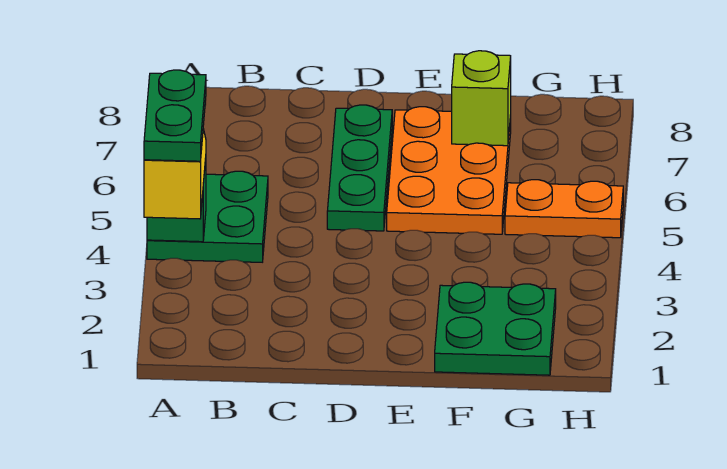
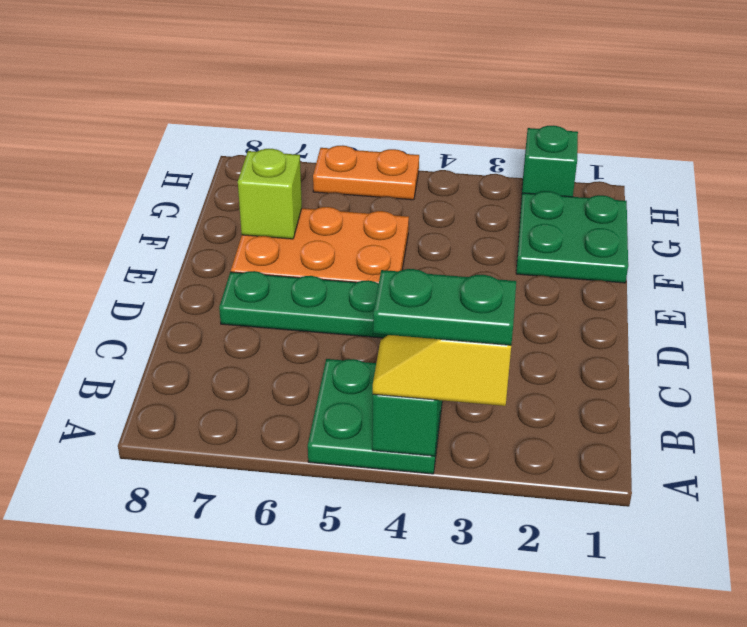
orange plate G5:H5 level 1 -> orange plate H5:H6 level 1
none -> green brick H2 level 1

